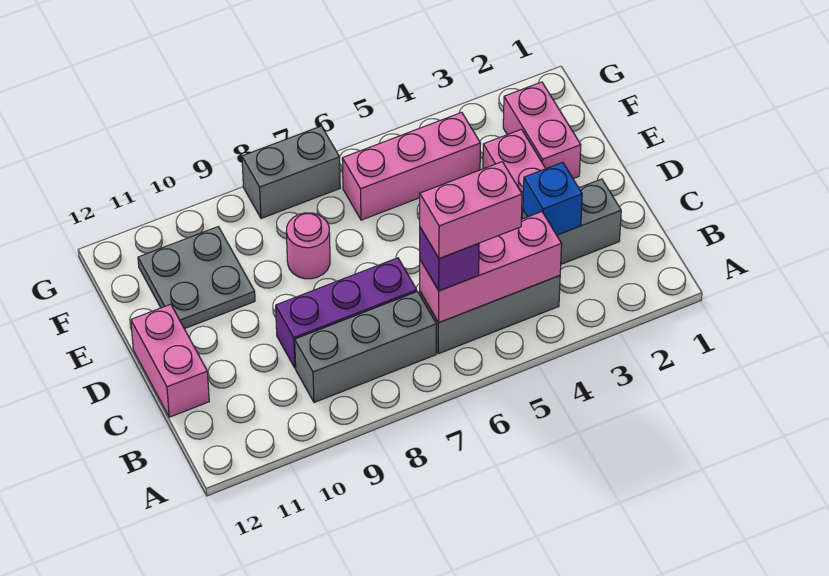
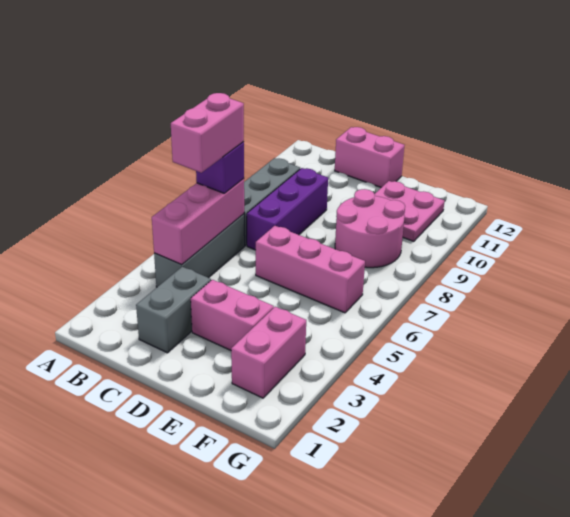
blue brick C3 level 2 -> none
pink brick E2:F2 level 1 -> pink brick F2:F3 level 1
pink round brick E8 level 1 -> pink round brick E8:F9 level 1
grey plate E10:F11 level 1 -> pink plate E10:F11 level 1
pink brick F4:F6 level 1 -> pink brick D6:F6 level 1
grey brick G7:G8 level 1 -> none

